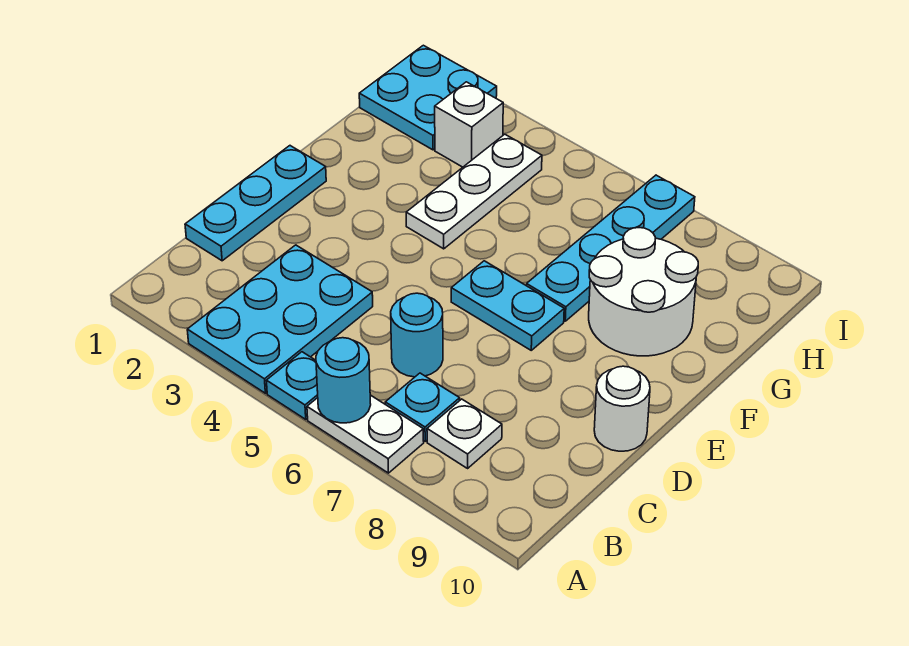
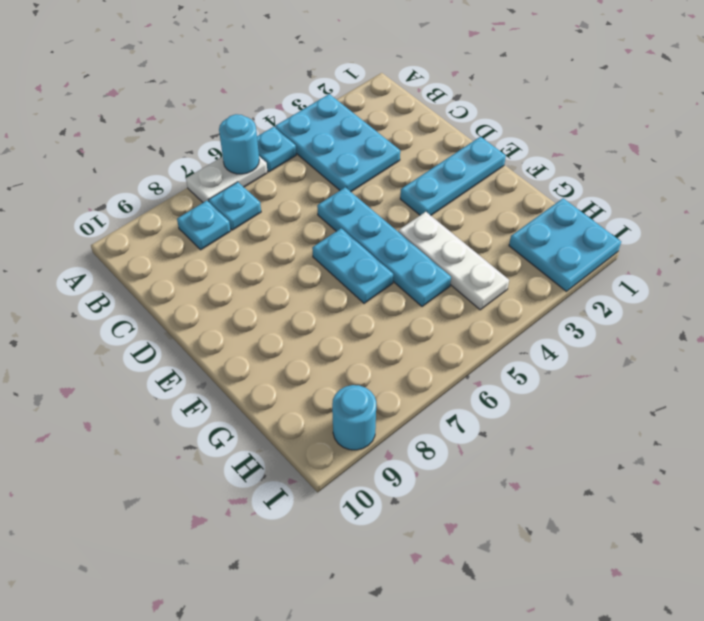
white plate B8 level 1 -> cyan plate B8 level 1
cyan plate C1:E1 level 1 -> cyan plate E1:E3 level 1
cyan round brick C6 level 1 -> cyan round brick I9 level 1
white round brick D10 level 1 -> none
cyan plate E6:E7 level 1 -> cyan plate E6:F6 level 1
cyan plate F7:I7 level 1 -> cyan plate D5:G5 level 1
white round brick F8:G9 level 1 -> none
white brick H3 level 1 -> none

